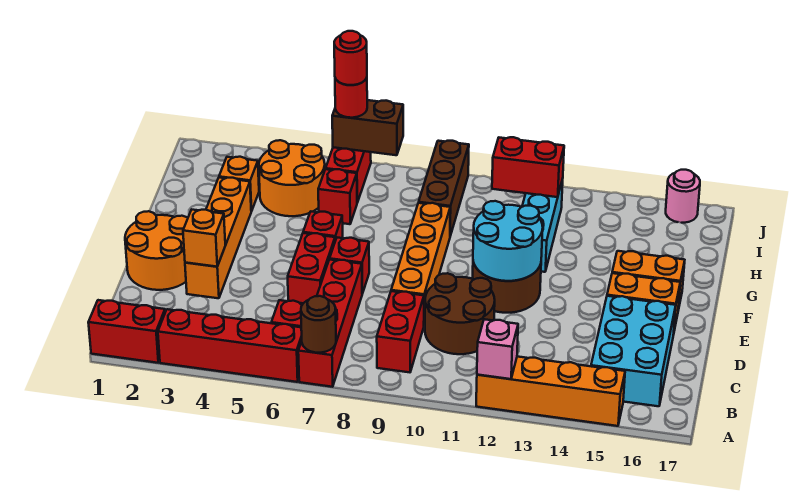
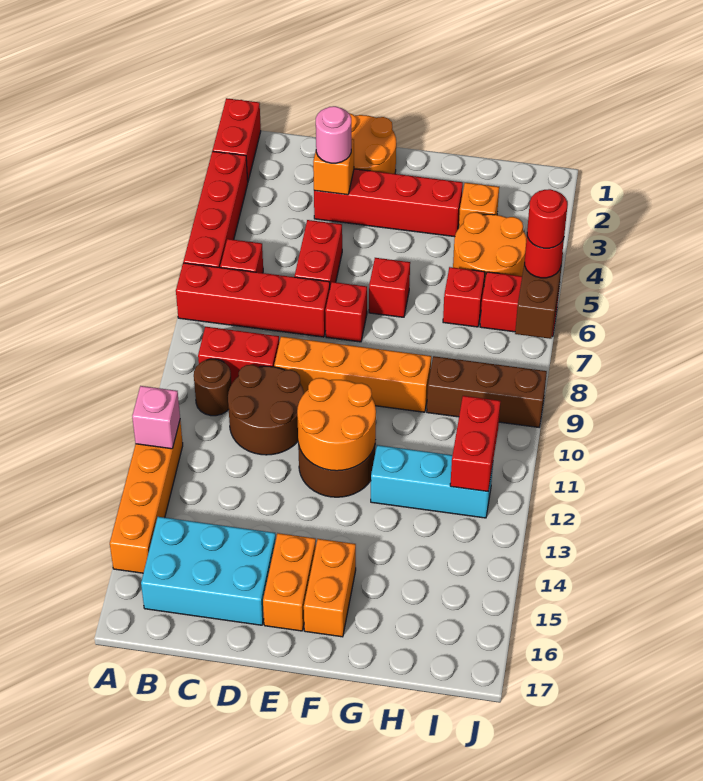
brown round brick A7 level 2 -> brown round brick B10 level 1
orange brick D3:G3 level 1 -> red brick D3:G3 level 1
red brick D6:E6 level 1 -> red brick D5:D6 level 1
cyan round brick E11:F12 level 2 -> orange round brick E11:F12 level 2
pink round brick J16 level 1 -> pink round brick D3 level 3

